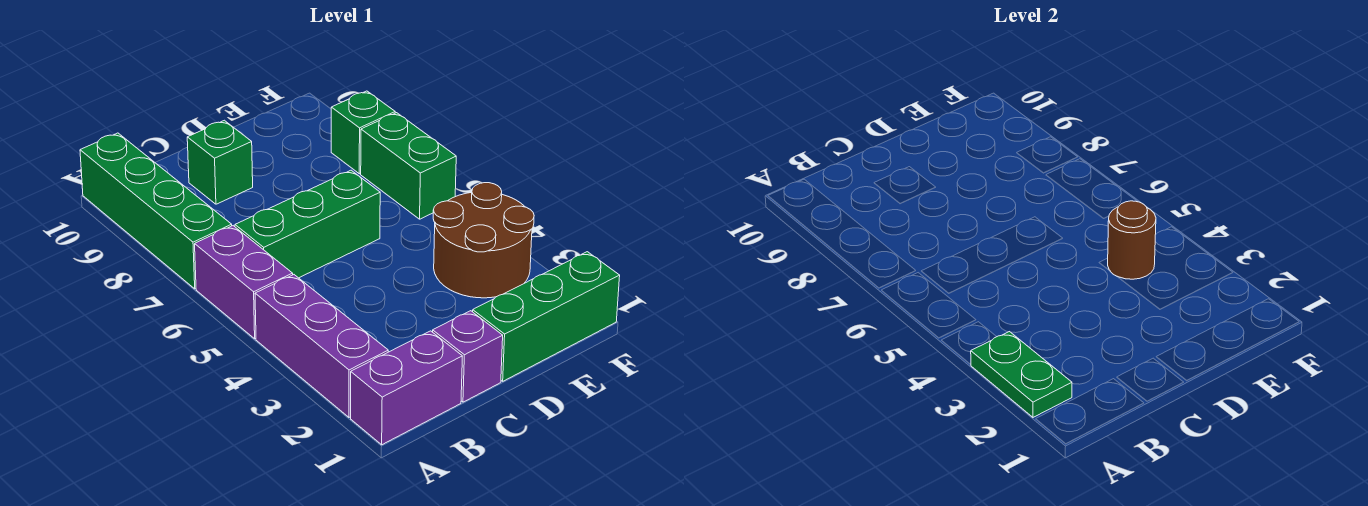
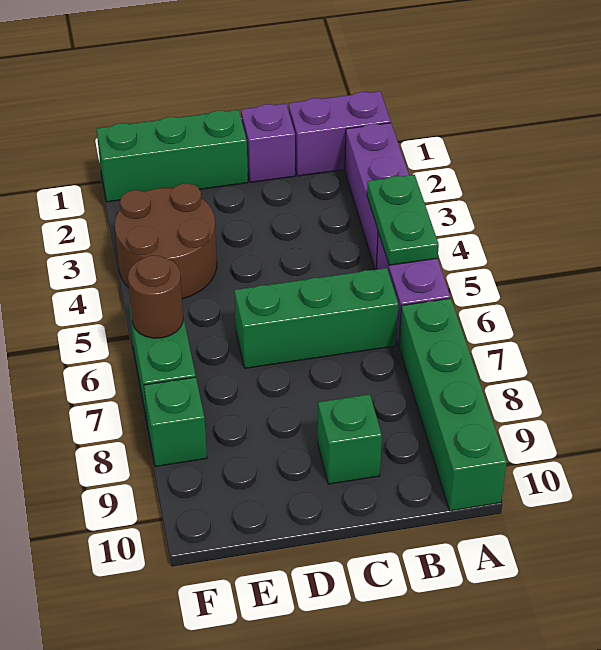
green plate A2:A3 level 2 -> green plate A4:A5 level 2
brown round brick E4 level 2 -> brown round brick F6 level 2

